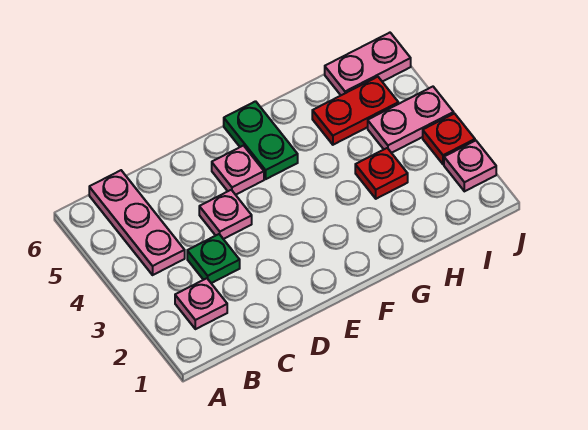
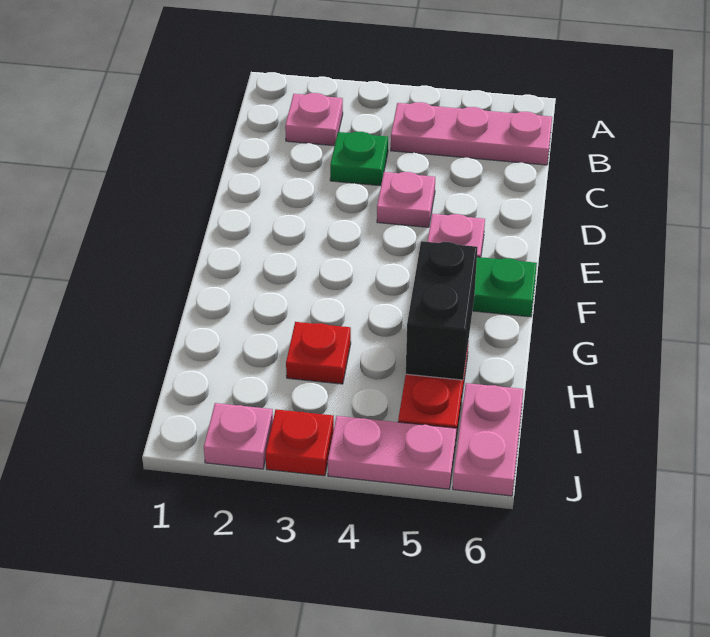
none -> black brick G5:H5 level 2
pink plate I4:J4 level 1 -> pink plate J4:J5 level 1

